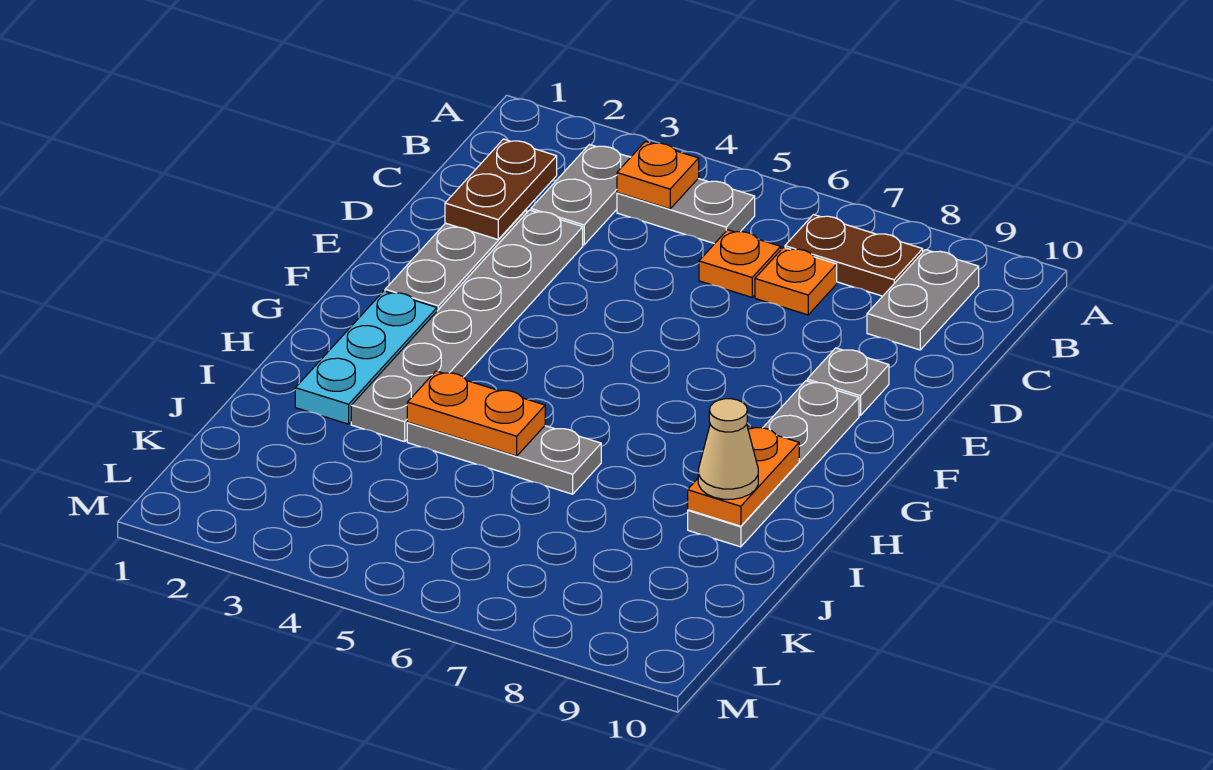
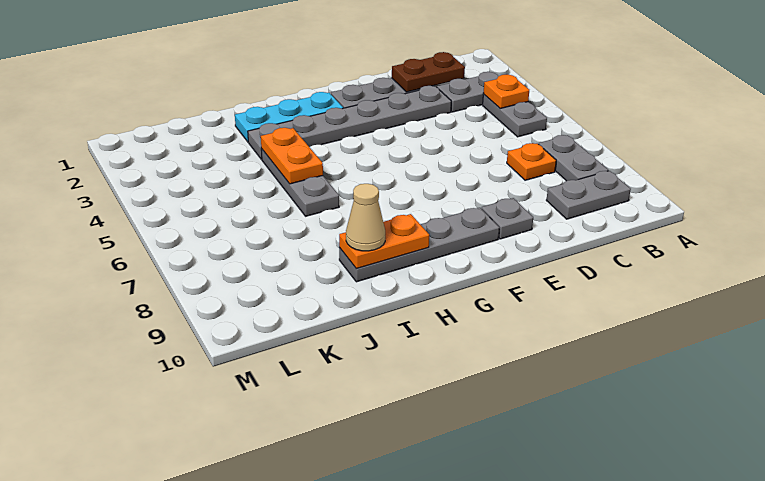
brown plate B7:B8 level 1 -> grey plate B7:B8 level 1
orange plate C6 level 1 -> none

